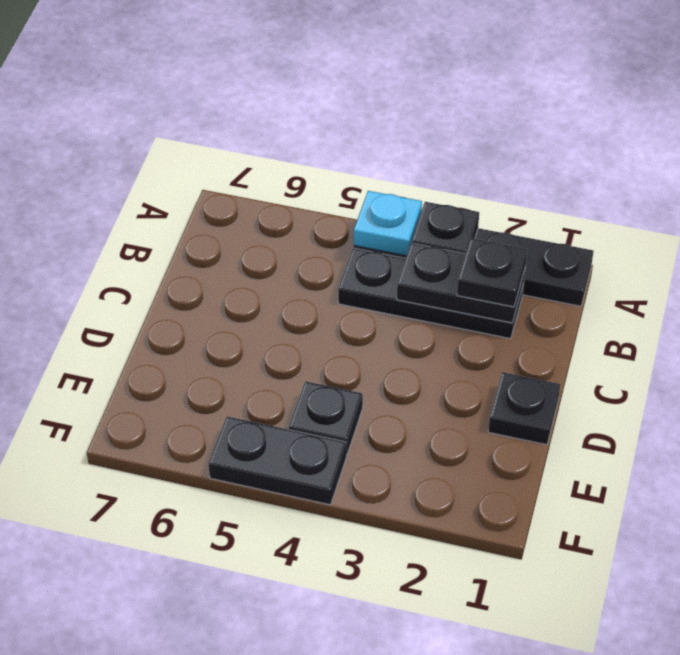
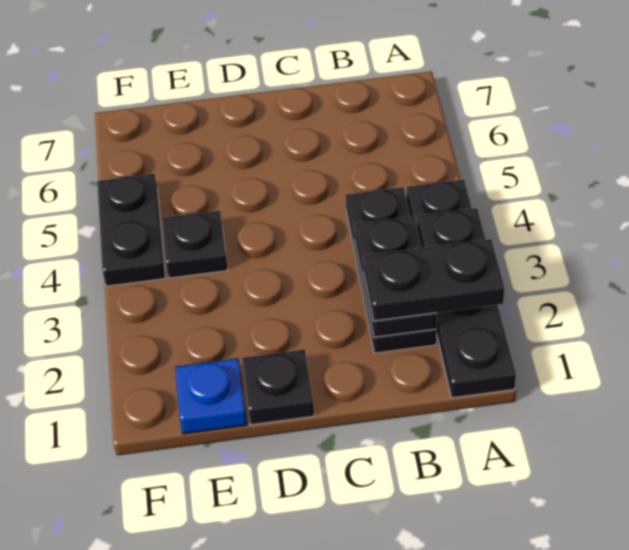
cyan plate A4 level 2 -> none
black plate B2 level 3 -> black plate A2:B2 level 3
none -> blue plate E1 level 1

